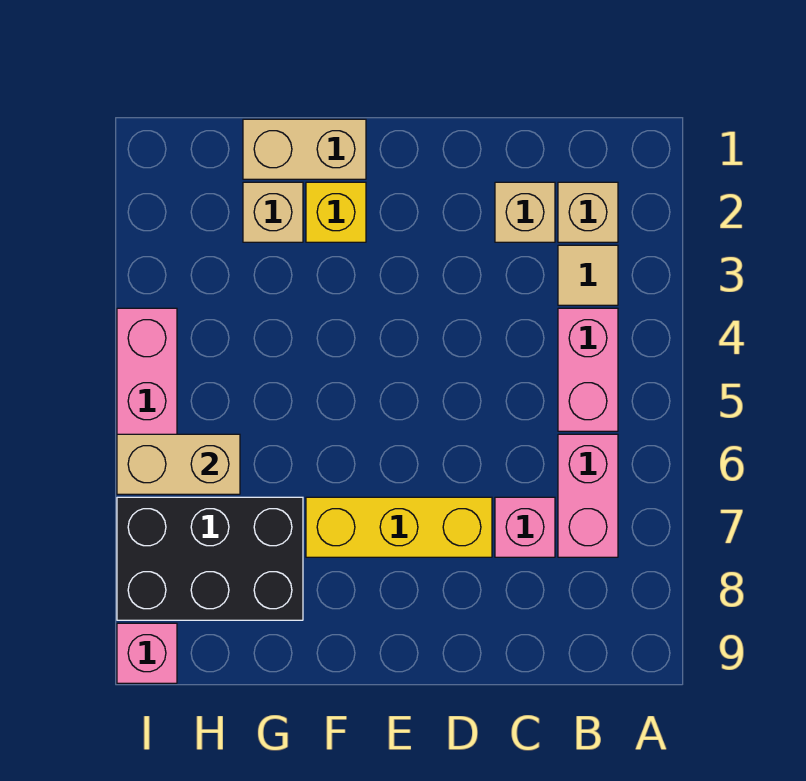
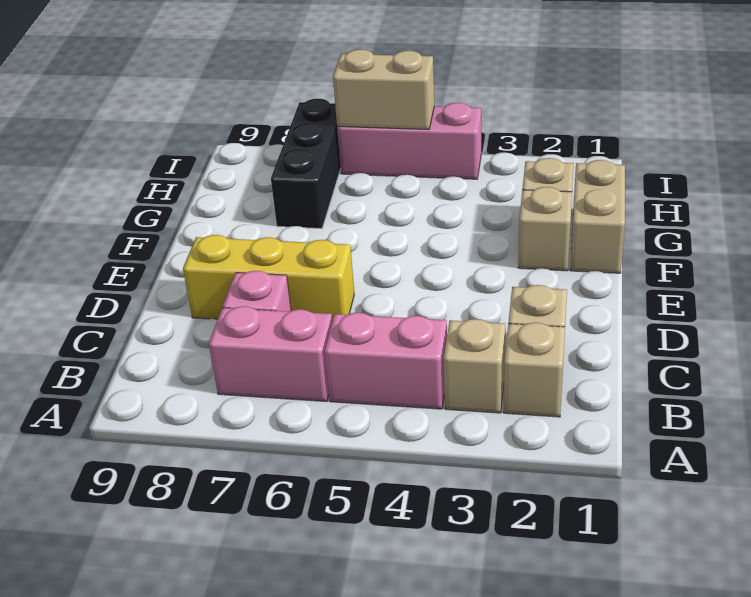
tan tile B3 level 1 -> tan brick B3 level 1
yellow brick D7:F7 level 1 -> yellow brick D6:D8 level 1
yellow brick F2 level 1 -> tan brick F2 level 1
black brick G7:I8 level 1 -> black brick G7:I7 level 1
tan brick H6:I6 level 2 -> tan brick I5:I6 level 2
pink brick I9 level 1 -> none

